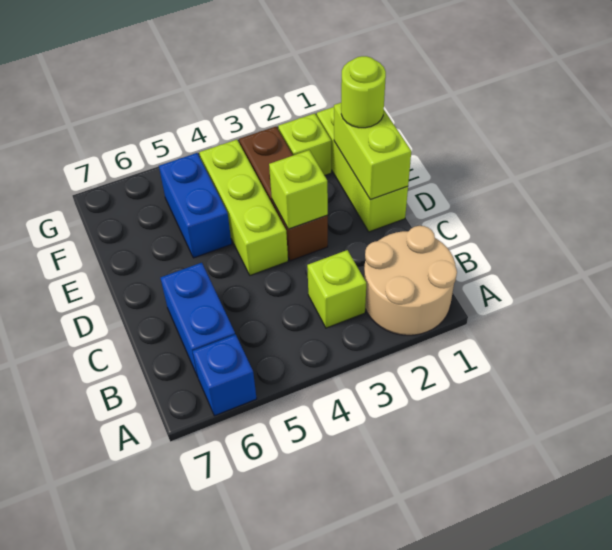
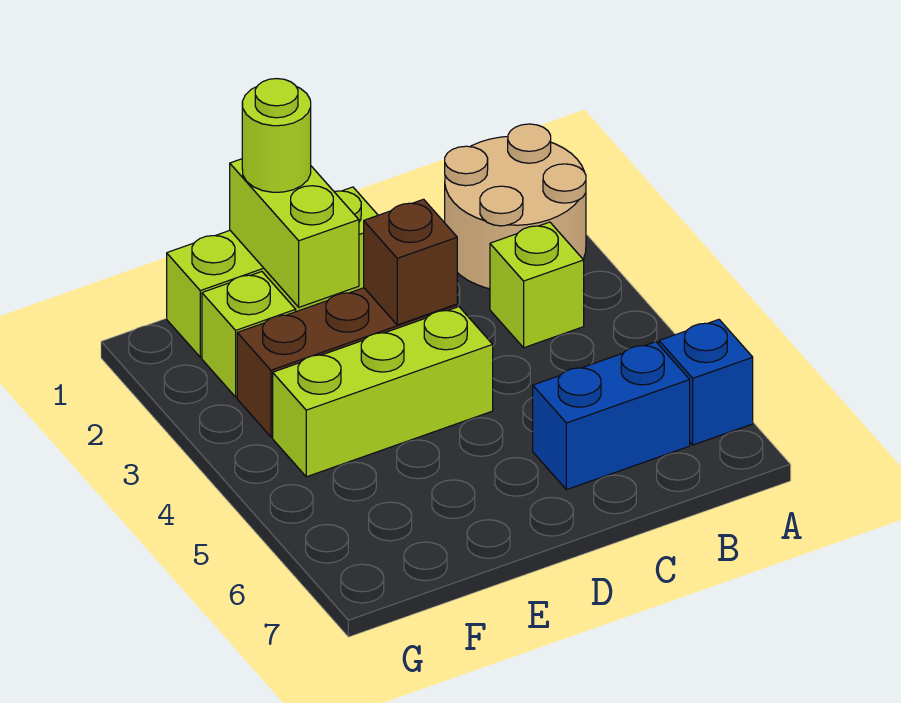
lime brick D1:E1 level 2 -> lime brick E1:E2 level 2
lime brick D3 level 2 -> brown brick D3 level 2
blue brick E5:F5 level 1 -> none

